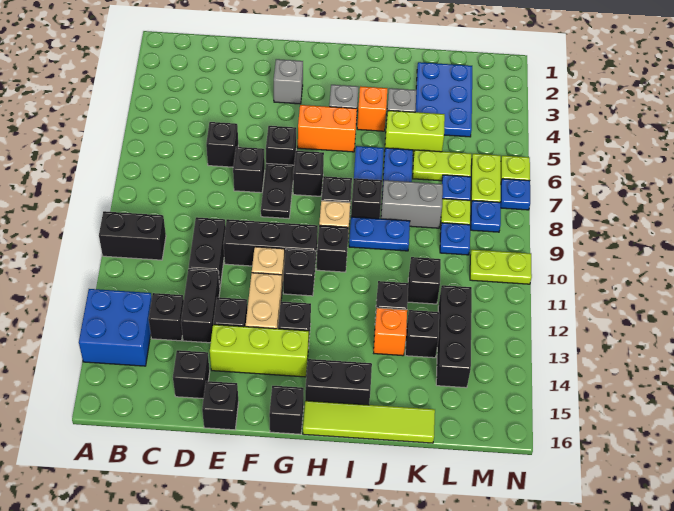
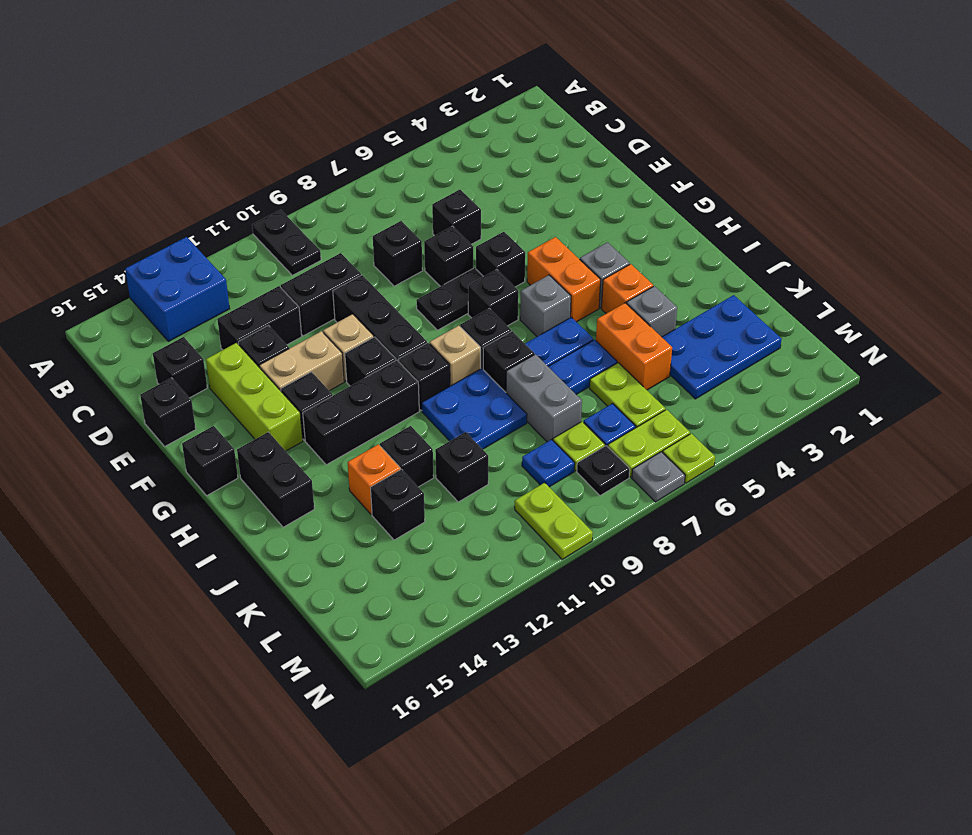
black brick A10:B10 level 1 -> black plate A10:B10 level 1
black brick C13 level 1 -> black brick D8 level 1
grey brick F3 level 1 -> grey brick H6 level 1
lime tile H16:K16 level 1 -> none
blue plate I9:J9 level 1 -> blue plate I9:J10 level 1
lime brick J5:K5 level 1 -> orange brick J5:K5 level 1
black brick L12:L14 level 1 -> black brick H11:H13 level 1
blue plate M8 level 1 -> black plate M8 level 1
blue plate N7 level 1 -> grey plate N7 level 1

